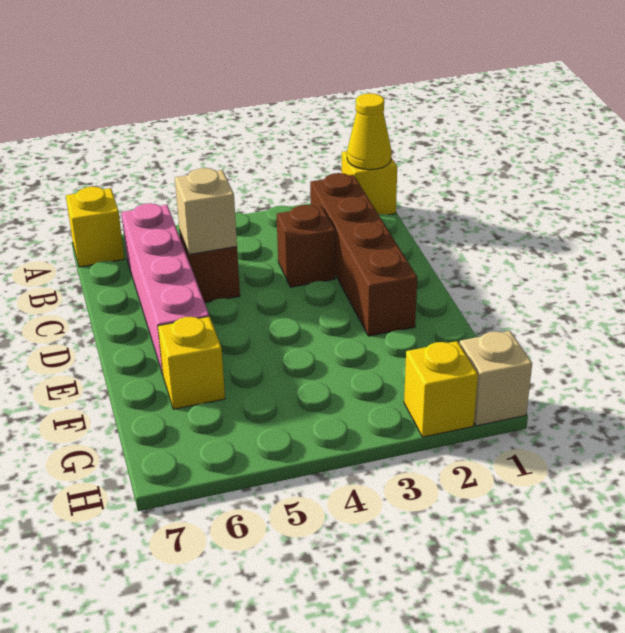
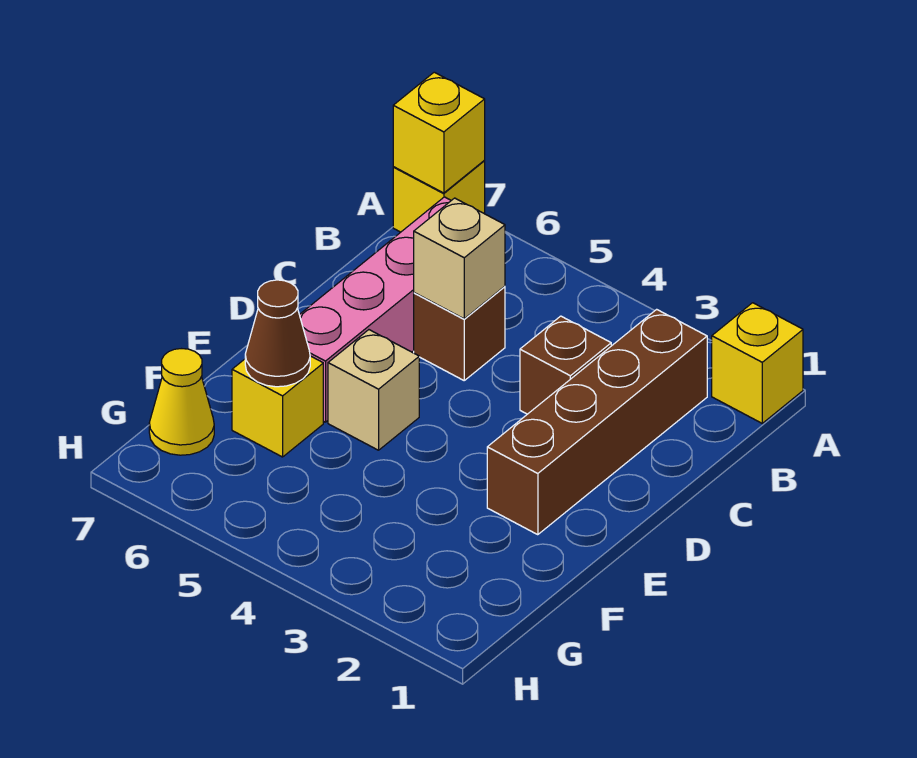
yellow cone A1 level 2 -> yellow cone G7 level 1
none -> brown cone F6 level 2
tan brick H1 level 1 -> tan brick E5 level 1
yellow brick H2 level 1 -> yellow brick A7 level 2

